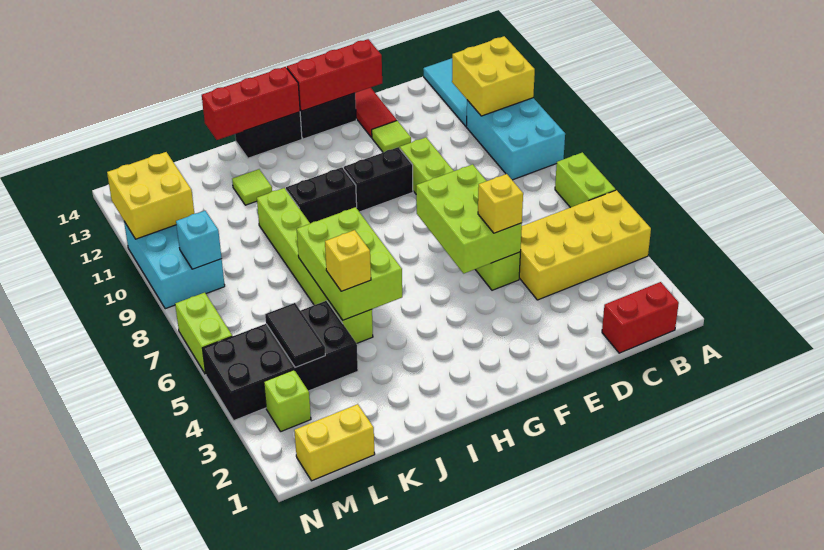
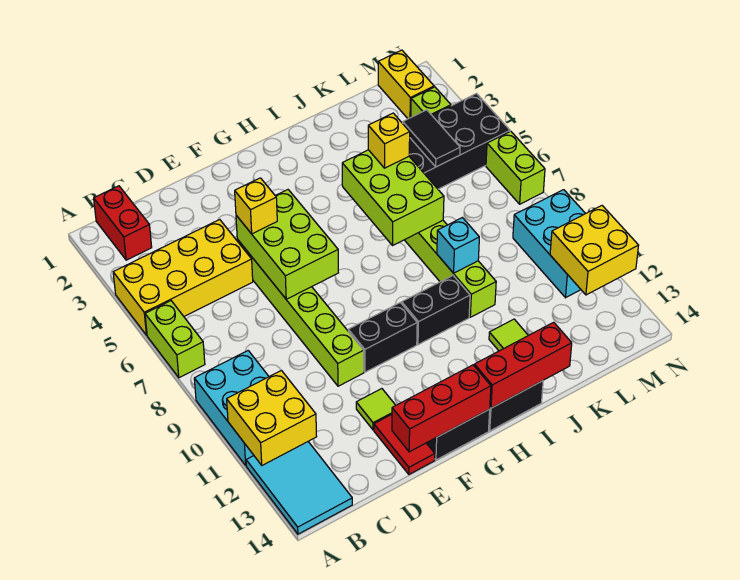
red brick B1:C1 level 1 -> red brick B1:B2 level 1
yellow brick L1:M1 level 1 -> yellow brick M1:M2 level 1
cyan brick M9 level 2 -> cyan brick J9 level 2

